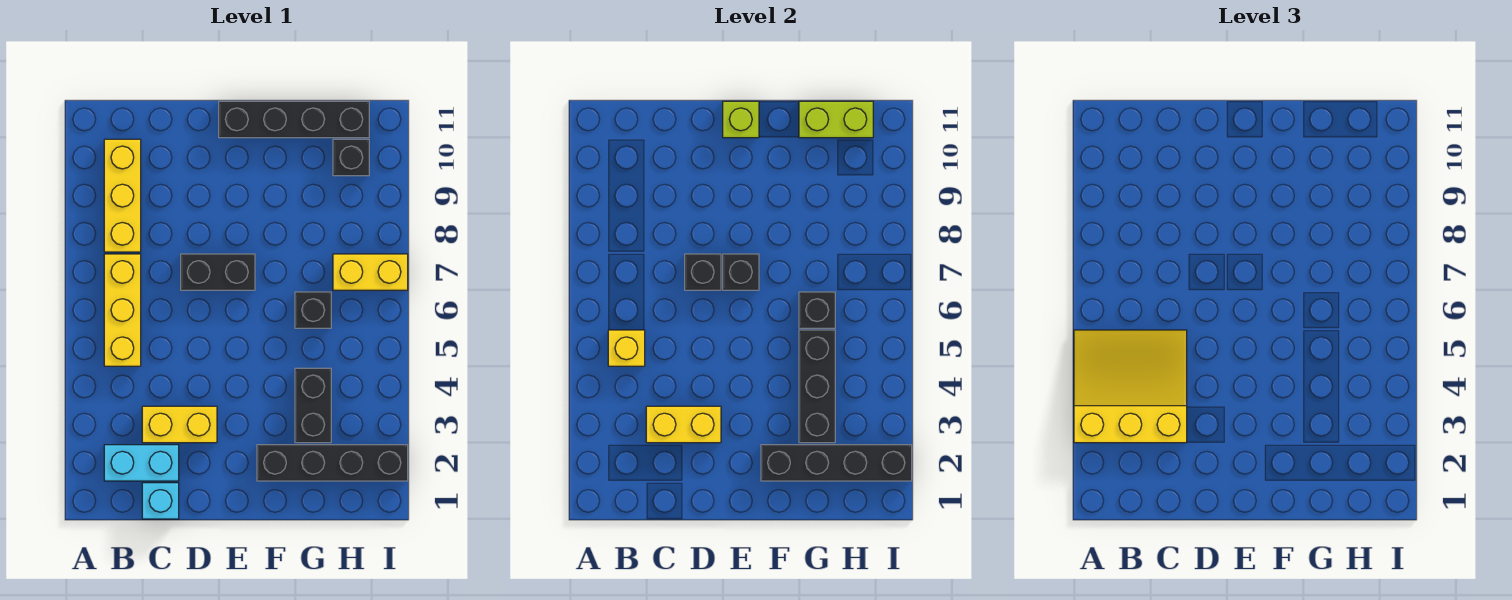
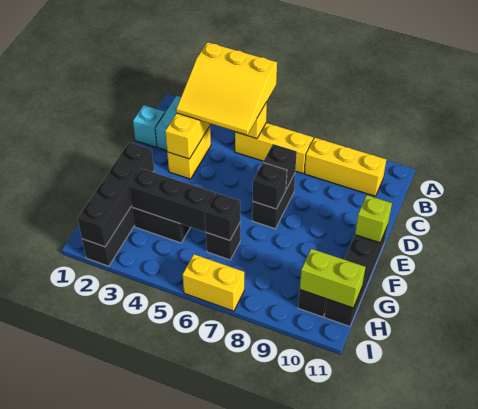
yellow slope A3:C5 level 3 top 3 -> yellow slope A3:C5 level 3 top A
lime brick G11:H11 level 2 -> lime brick H10:H11 level 2
yellow brick H7:I7 level 1 -> yellow brick I6:I7 level 1

